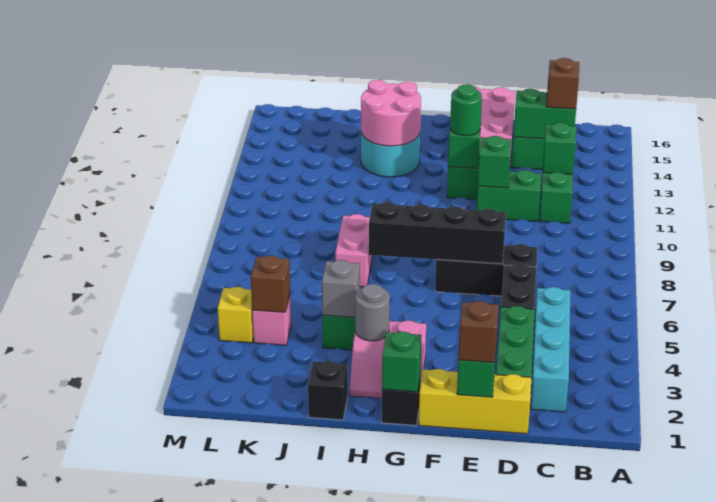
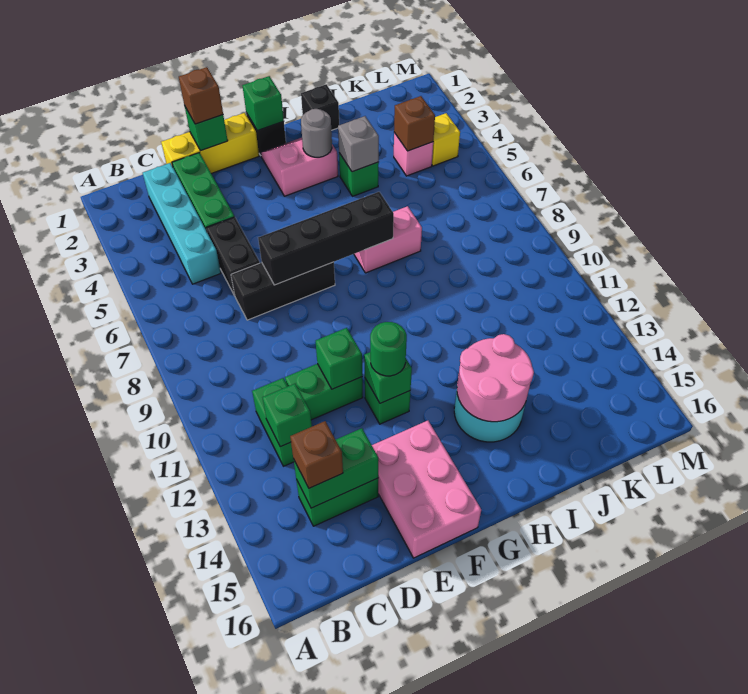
pink brick I7:I8 level 1 -> pink brick H7:I7 level 1

